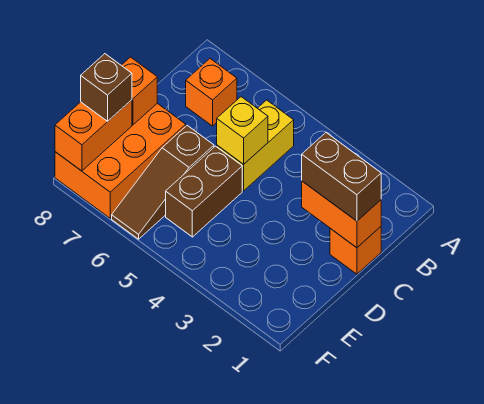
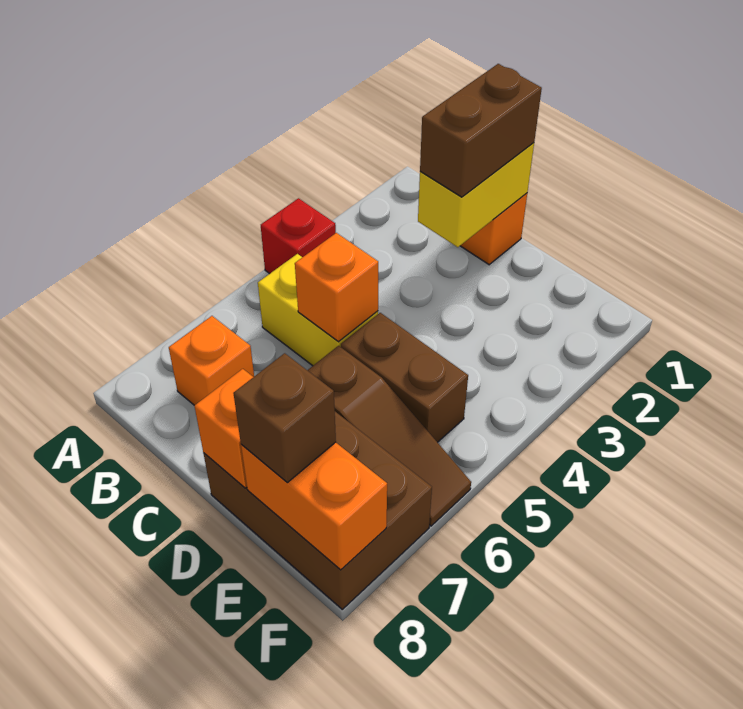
none -> red brick A4 level 1
orange brick C1:C2 level 2 -> yellow brick C1:C2 level 2
yellow brick C5 level 2 -> orange brick C5 level 2
orange brick D7:F8 level 1 -> brown brick D7:F8 level 1

